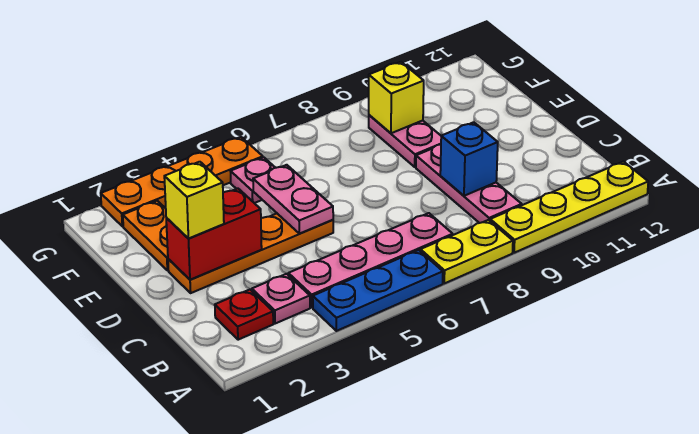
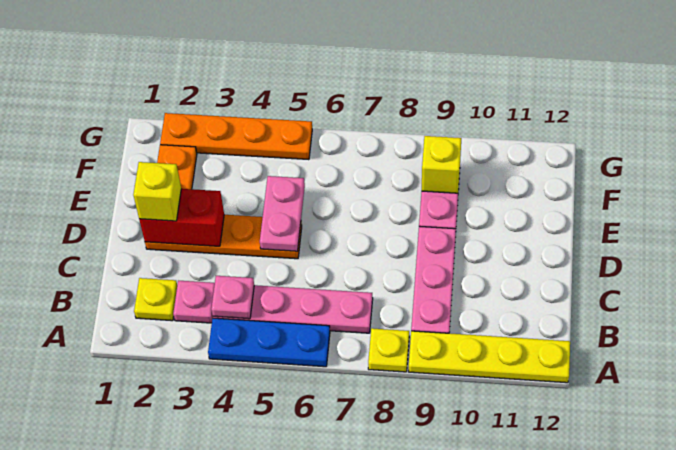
yellow plate A7:A8 level 1 -> yellow plate A8 level 1
red plate B2 level 1 -> yellow plate B2 level 1
blue brick C9 level 2 -> none
pink plate F5 level 1 -> pink plate B4 level 2

